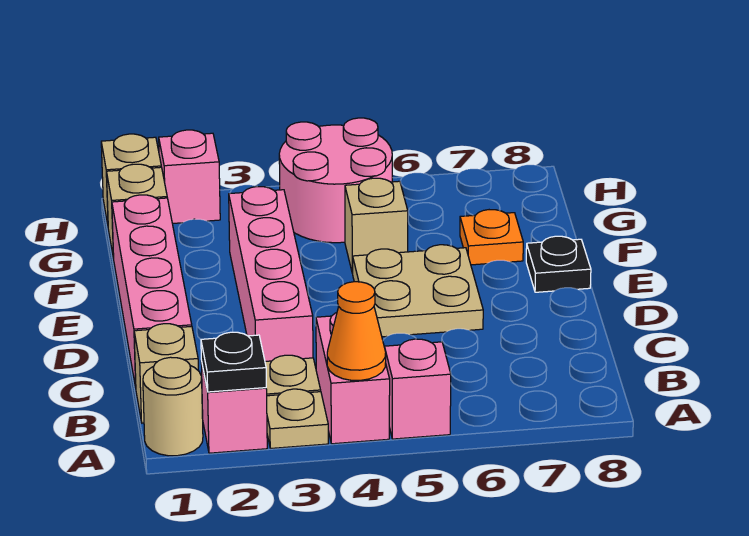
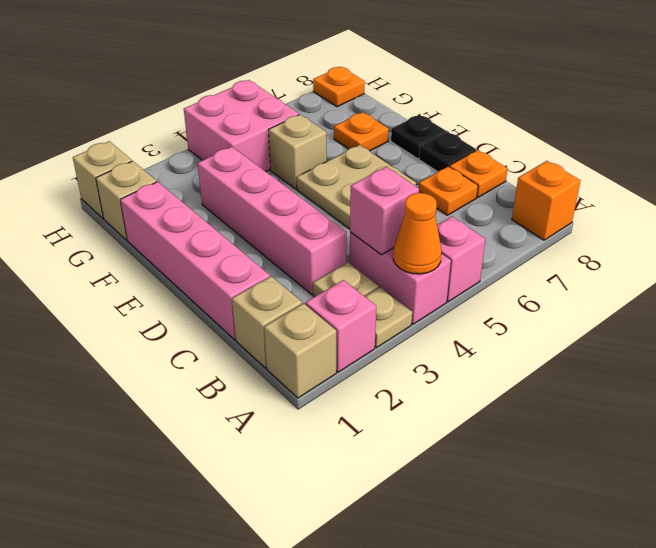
tan round brick A1 level 1 -> tan brick A1 level 1
black plate A2 level 2 -> black plate D8 level 1
none -> orange brick A8 level 1
none -> orange plate C7 level 1
none -> orange plate C8 level 1
pink round brick G4:H5 level 1 -> pink brick G4:H5 level 1
pink brick H2 level 1 -> pink brick B4 level 2
none -> orange plate H8 level 1

